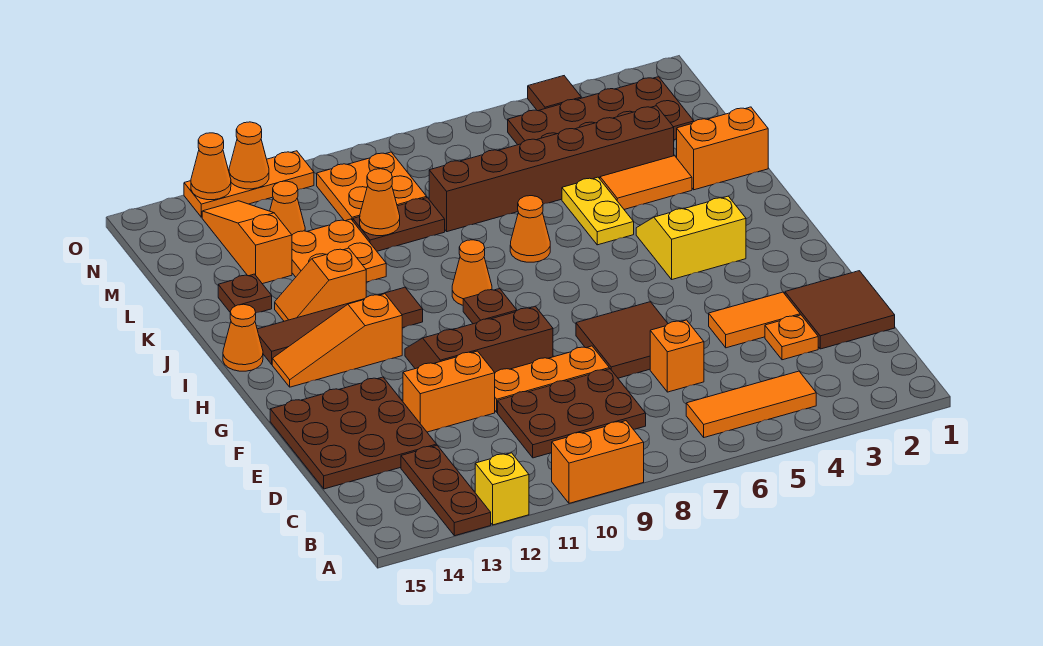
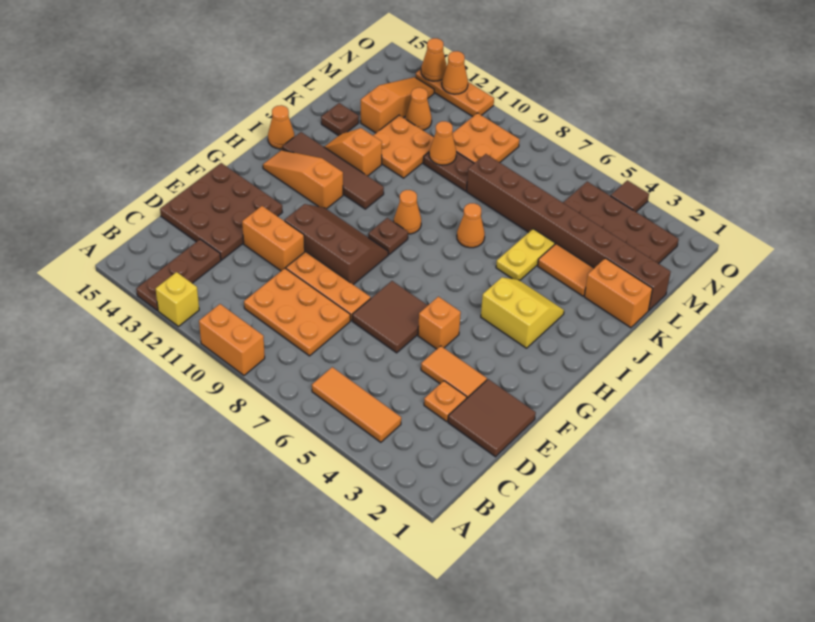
brown plate C8:D10 level 1 -> orange plate C8:D10 level 1
orange brick D6 level 1 -> orange brick F5 level 1
brown brick L3:L8 level 1 -> brown brick L1:L8 level 1

